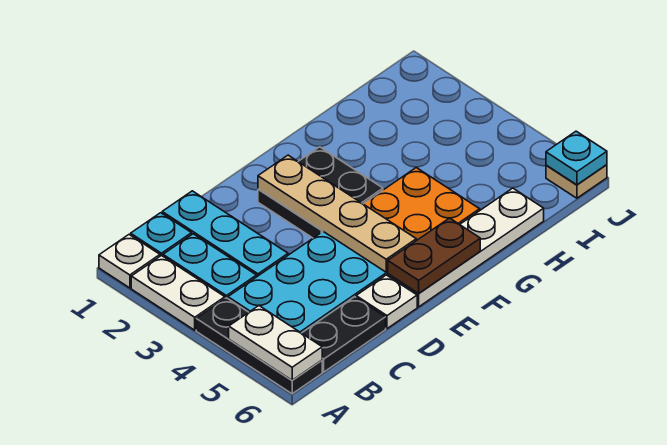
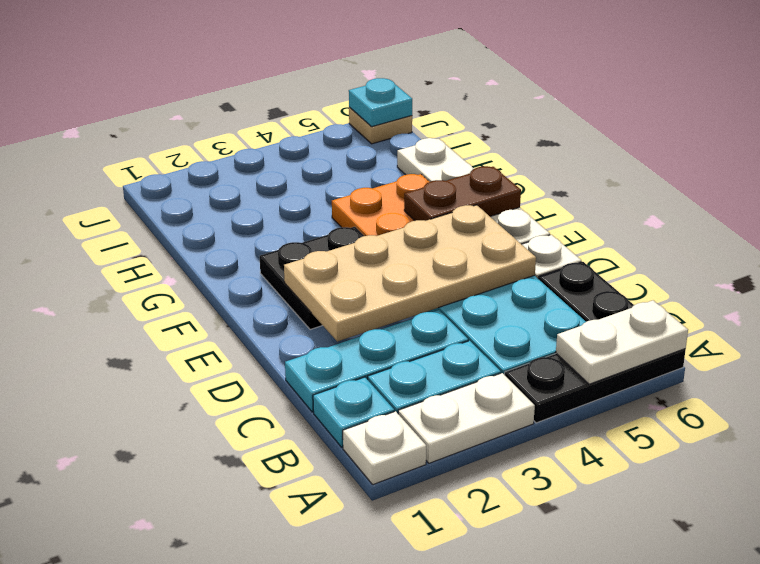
tan plate E2:E5 level 2 -> tan plate D2:E5 level 2
brown plate E6:F6 level 2 -> brown plate F5:F6 level 2

